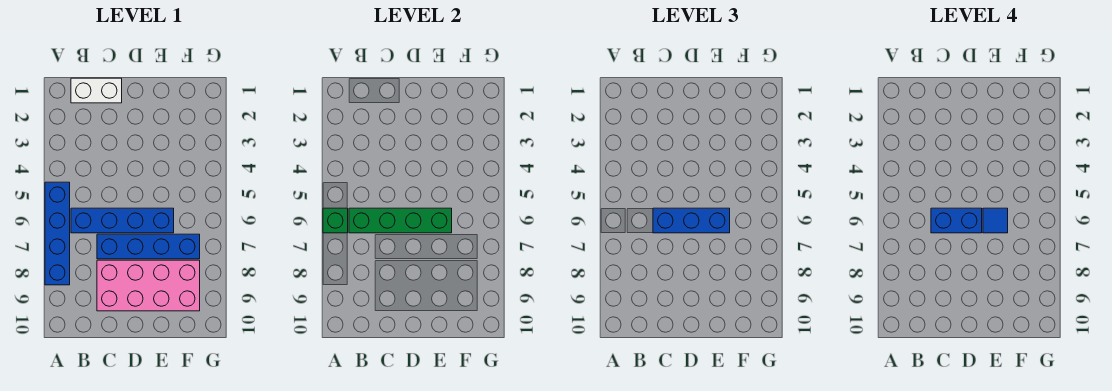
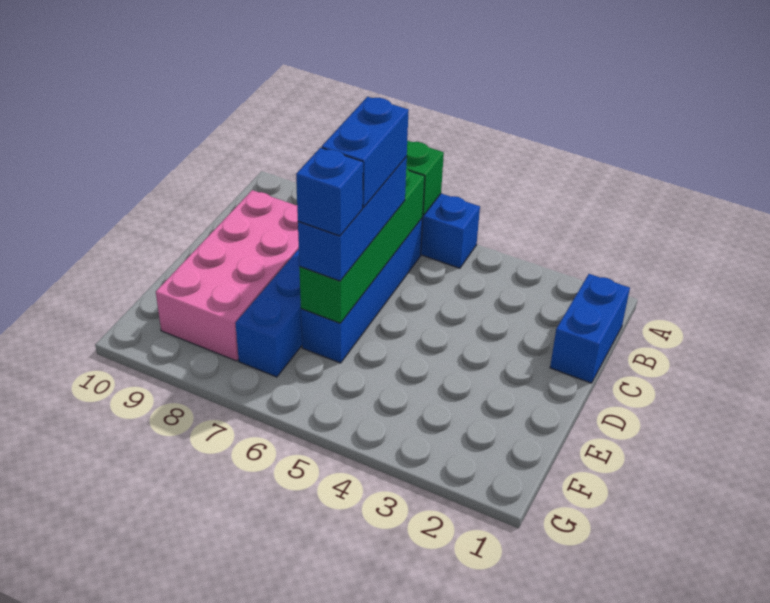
white brick B1:C1 level 1 -> blue brick B1:C1 level 1
blue tile E6 level 4 -> blue brick E6 level 4

